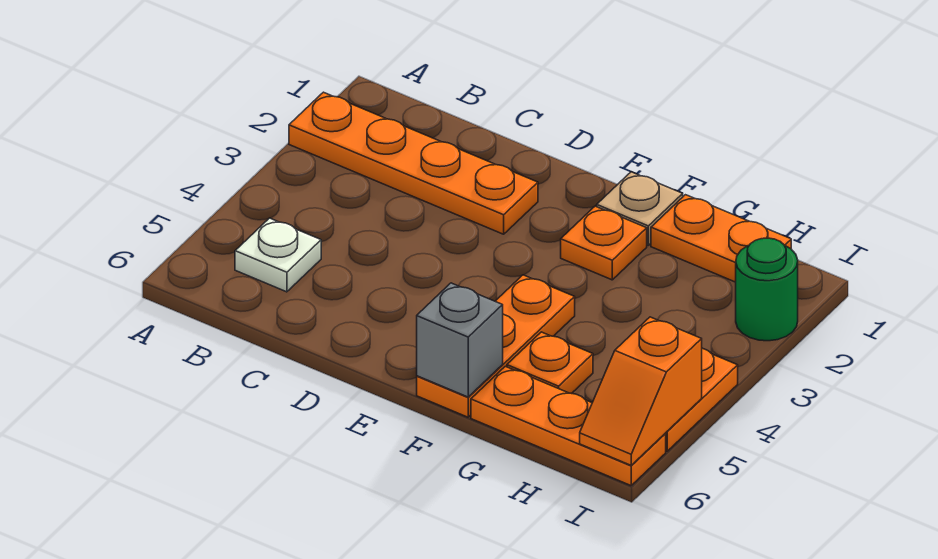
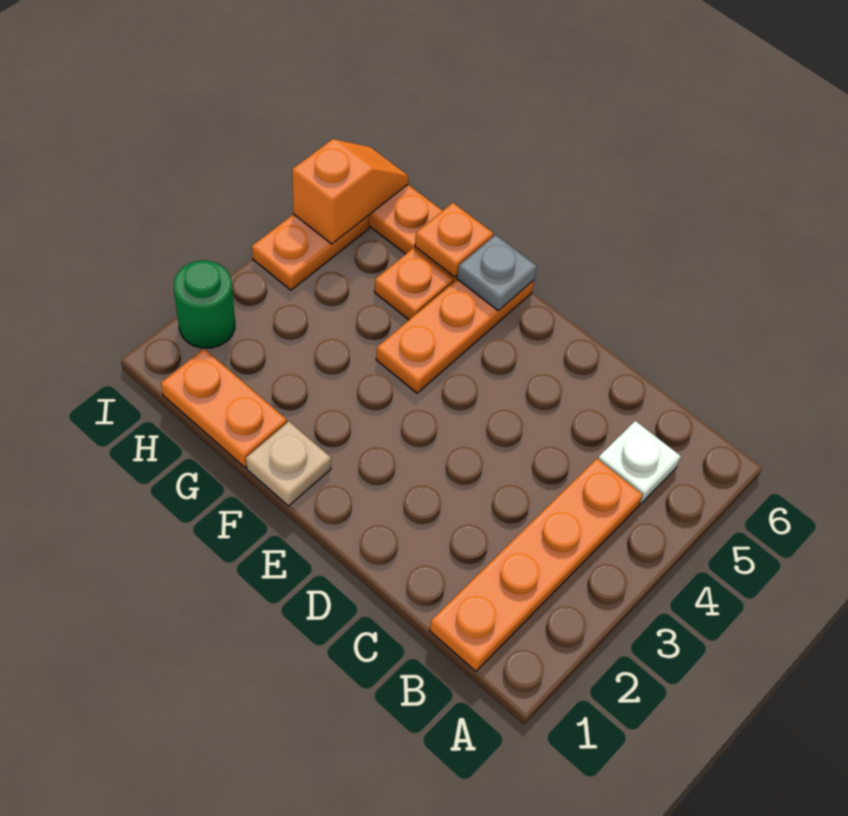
orange plate A2:D2 level 1 -> orange plate B1:B4 level 1
orange plate F2 level 1 -> orange plate G6 level 2
grey brick F6 level 2 -> grey plate F6 level 2

